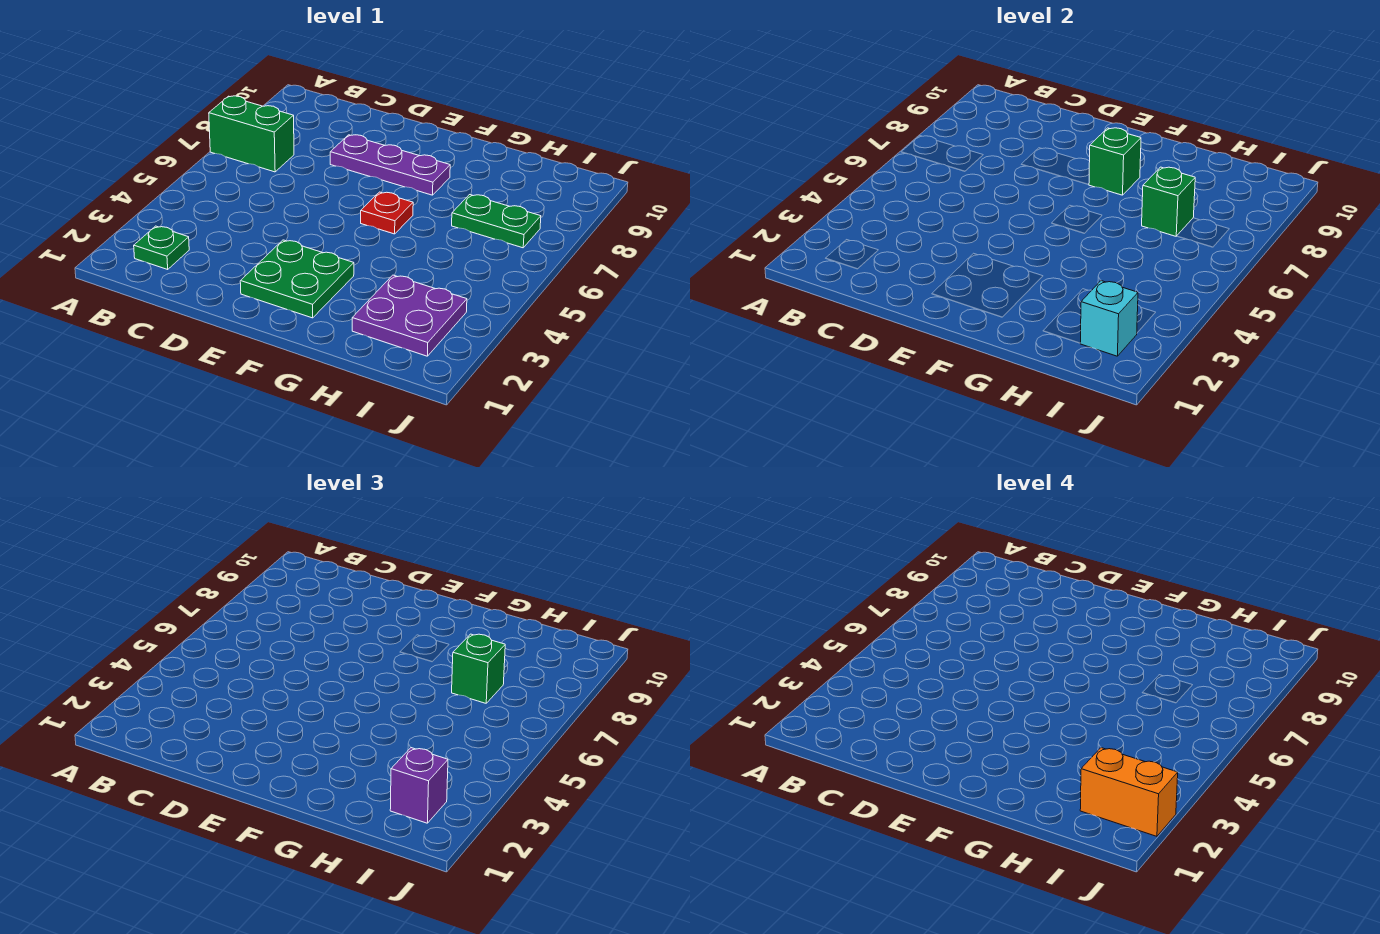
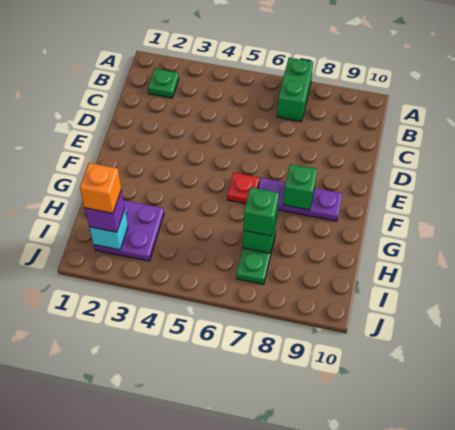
purple plate D8:F8 level 1 -> purple plate F7:F9 level 1
green plate E2:F3 level 1 -> none
orange brick I2:J2 level 4 -> orange brick I2 level 4

